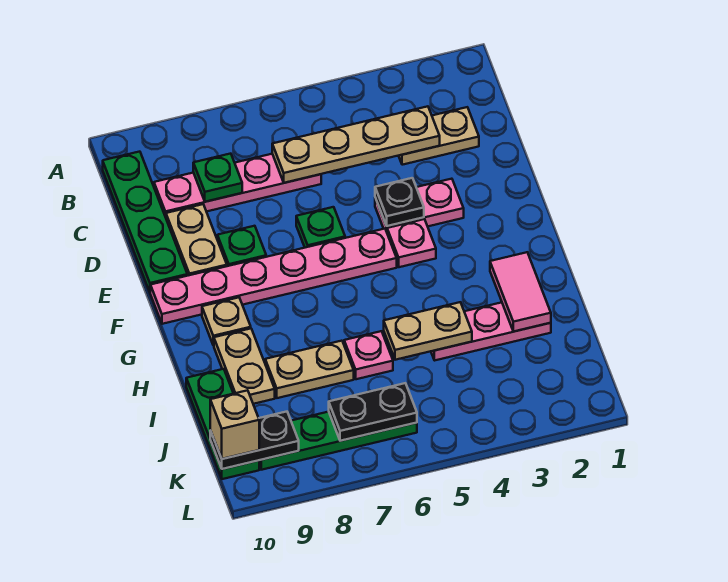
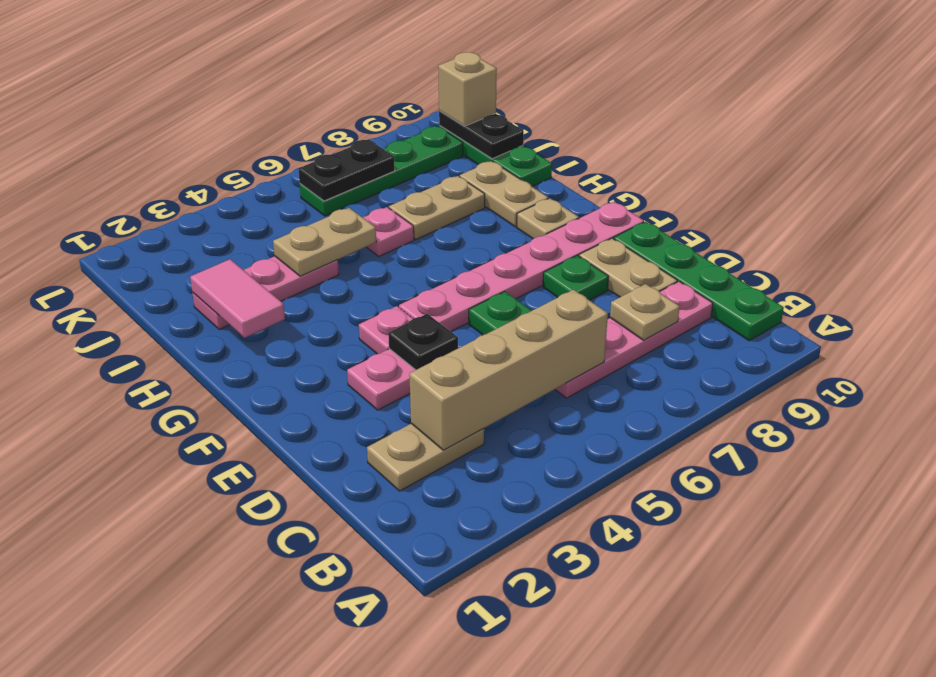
tan plate C3:C6 level 2 -> tan brick C3:C6 level 2
green plate C8 level 2 -> tan plate C8 level 2
black plate K9:K10 level 2 -> black plate J10:K10 level 2

